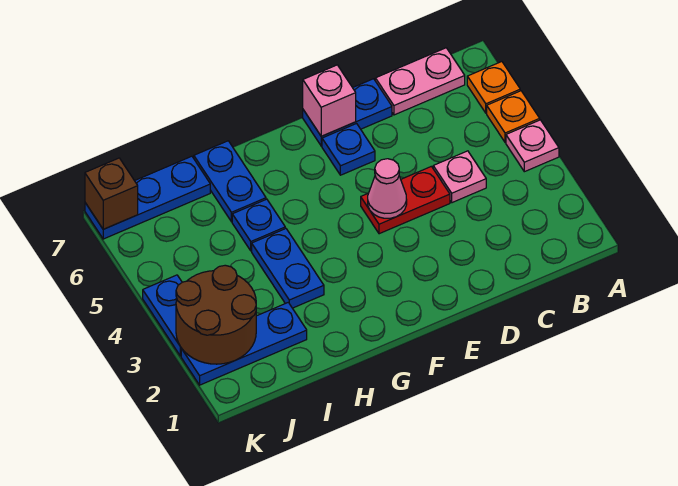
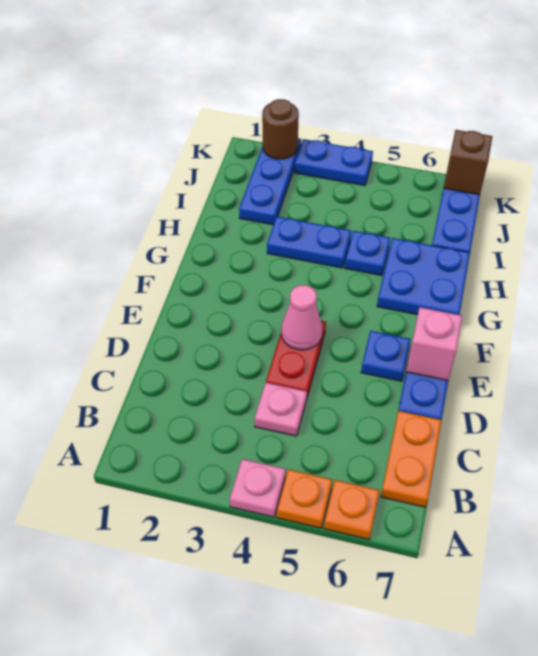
pink plate B7:C7 level 1 -> orange plate B7:C7 level 1
blue plate H6:H7 level 1 -> blue plate G6:H7 level 1
brown round brick J2:K3 level 2 -> brown round brick K2 level 2

